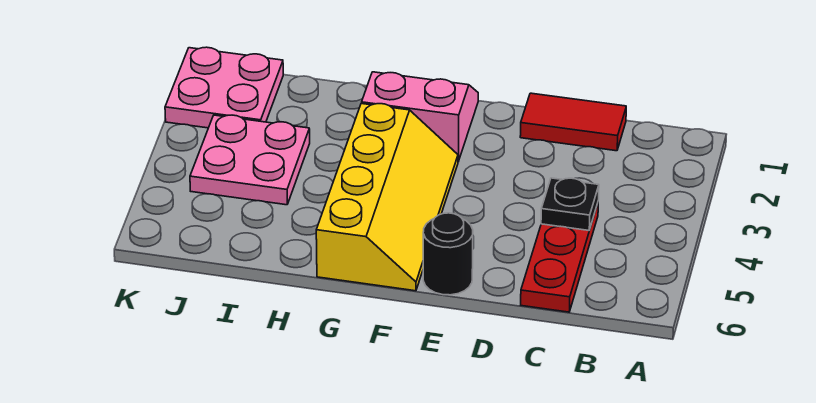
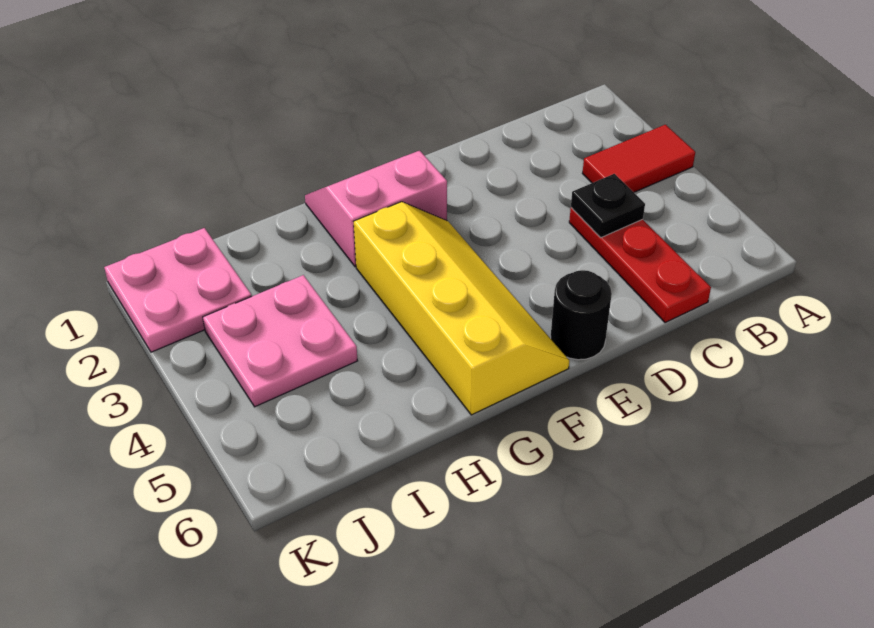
red tile C1:D1 level 1 -> red tile A3:B3 level 1

